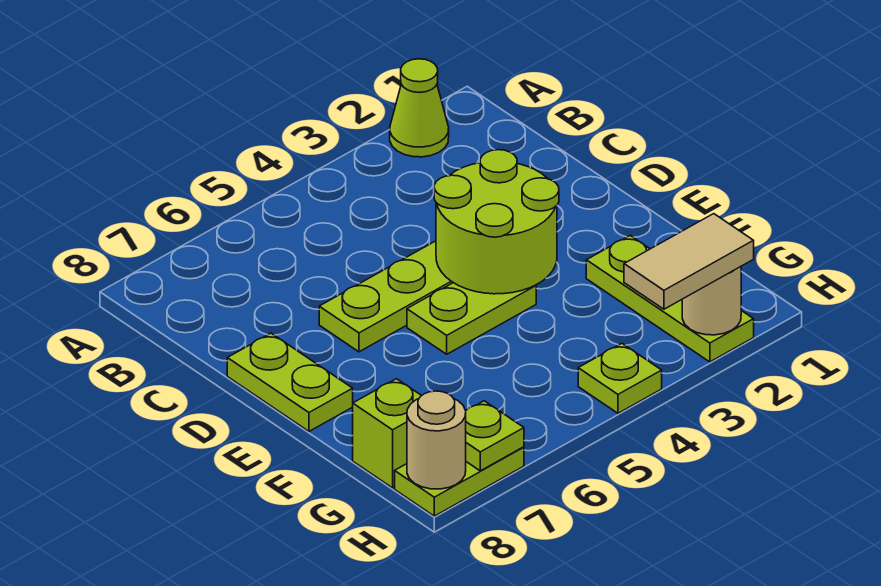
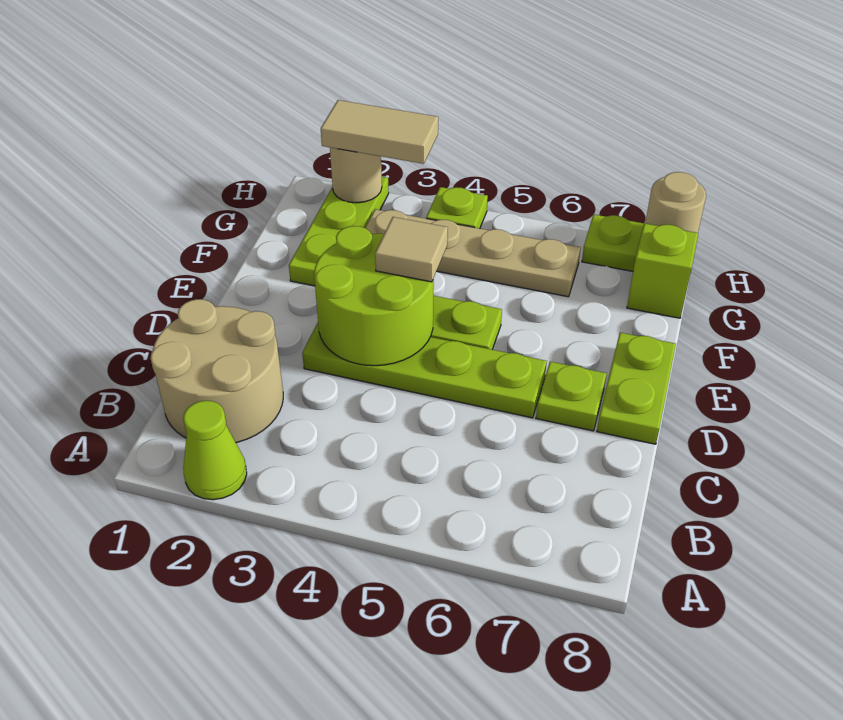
none -> tan round brick B1:C2 level 1
none -> tan tile E4 level 3
none -> tan plate G3:G6 level 1
lime plate H7 level 2 -> lime plate D7 level 1

